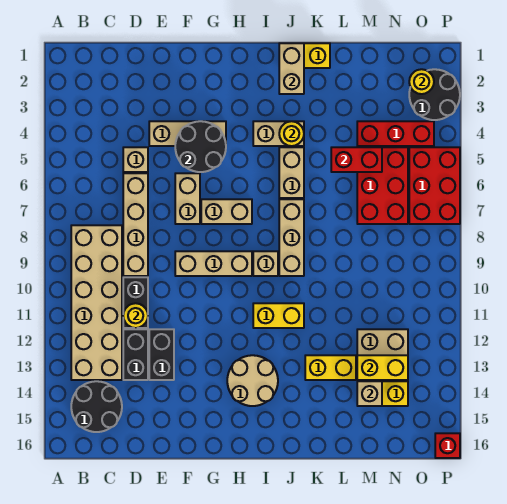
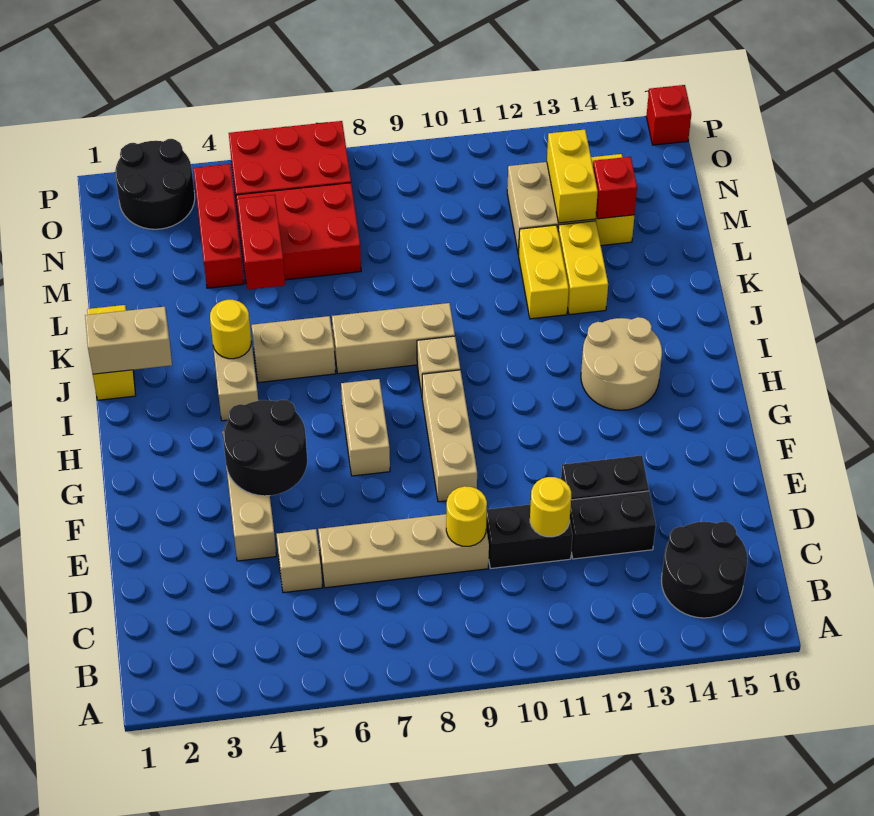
tan brick B8:C13 level 1 -> none
tan brick F6:F7 level 1 -> none
yellow brick I11:J11 level 1 -> yellow brick K12:L12 level 1
tan brick M14 level 2 -> red brick M14 level 2
yellow round brick O2 level 2 -> yellow round brick D9 level 2

